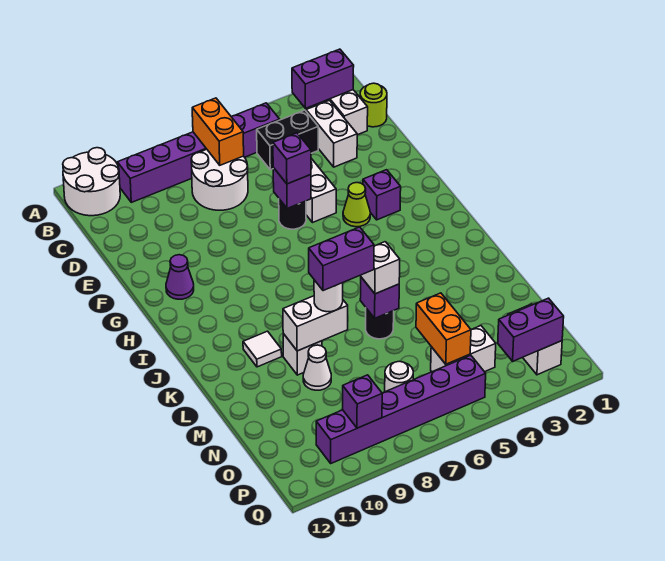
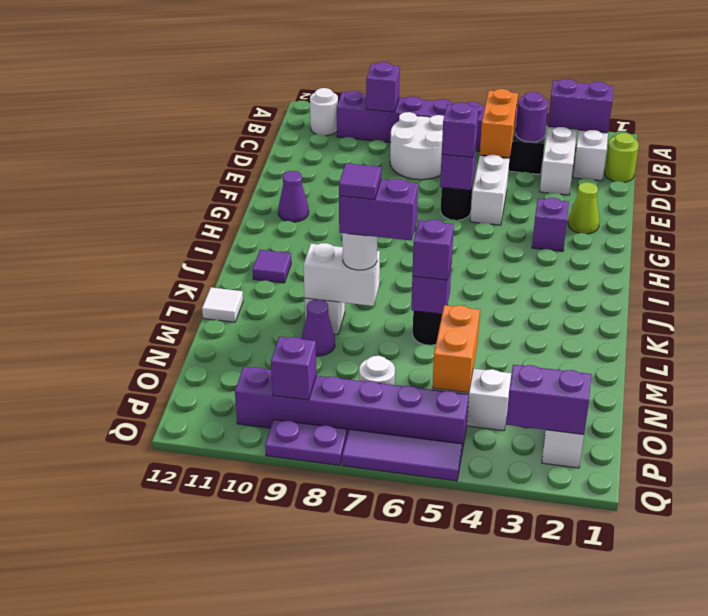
white round brick A11:B12 level 1 -> white round brick B11 level 1
orange brick B7:C7 level 2 -> orange brick C5:D5 level 2
none -> purple brick B9 level 2
none -> purple round brick C4 level 2
lime cone G4 level 1 -> lime cone F2 level 1
none -> purple tile J11 level 1
white tile K10 level 1 -> white tile L12 level 1
white brick L6 level 3 -> purple brick L6 level 3
none -> purple tile L8 level 5
white cone M9 level 1 -> purple cone M9 level 1
none -> purple tile Q5:Q7 level 1
none -> purple plate Q8:Q9 level 1

